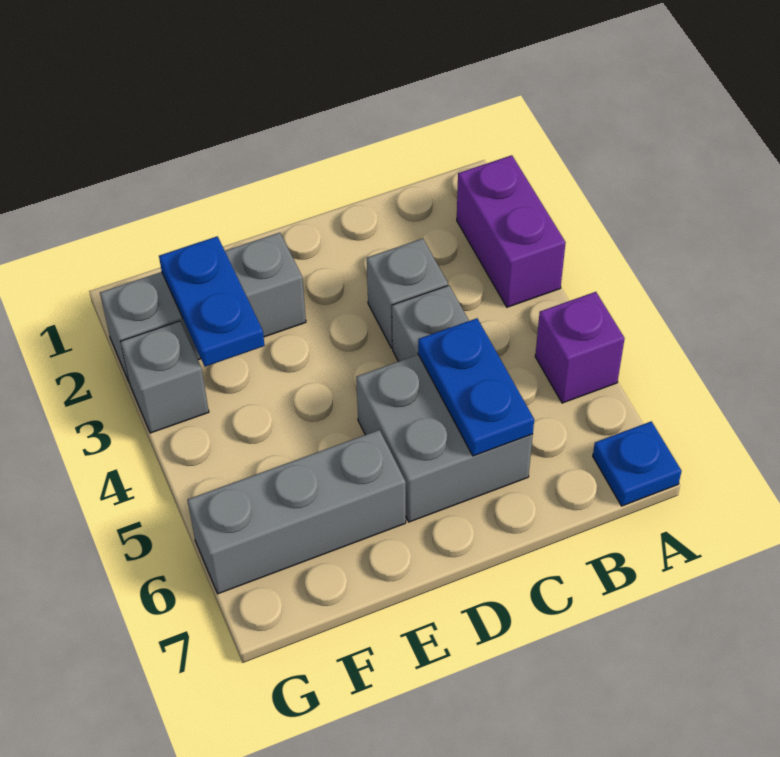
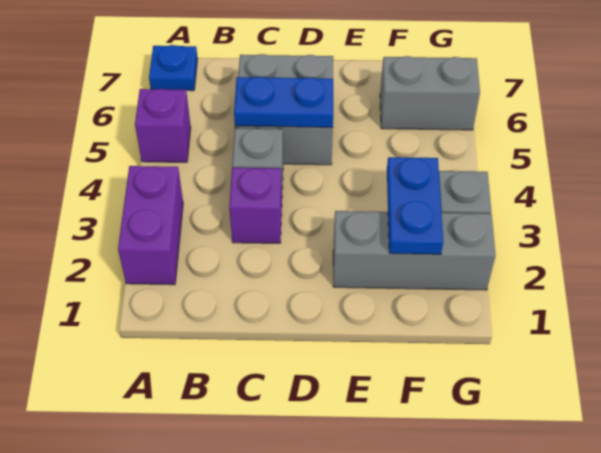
grey brick C3 level 1 -> purple brick C3 level 1
blue plate C5:C6 level 2 -> blue plate C5:D5 level 2
grey brick E6:G6 level 1 -> grey brick F6:G6 level 1

